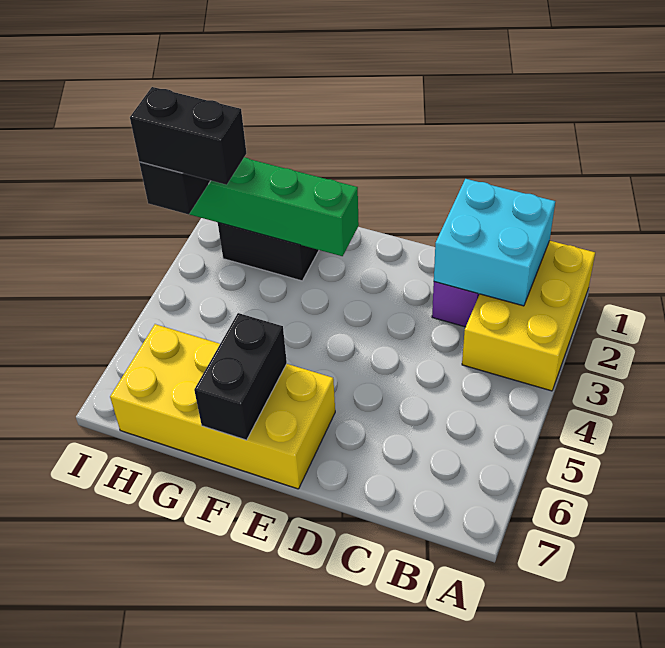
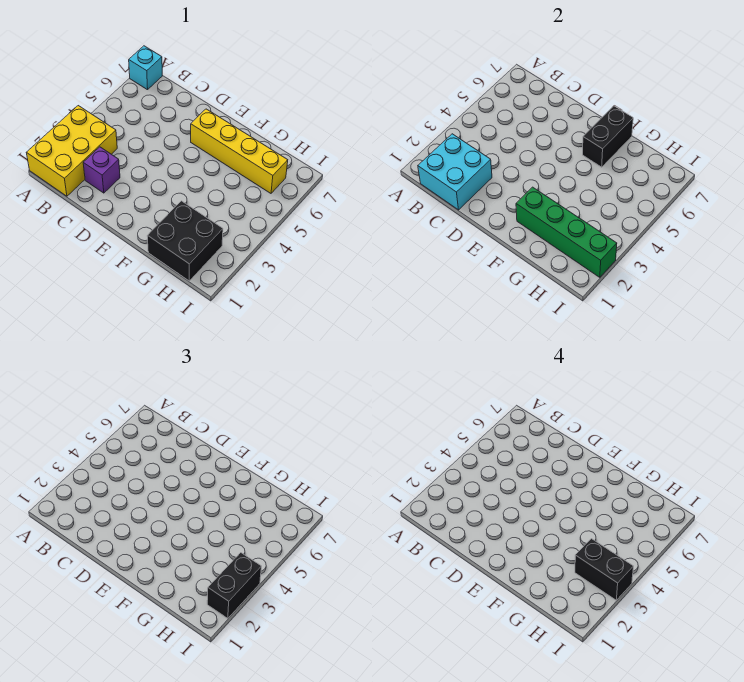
none -> cyan brick A7 level 1
yellow brick E6:H7 level 1 -> yellow brick E6:H6 level 1

